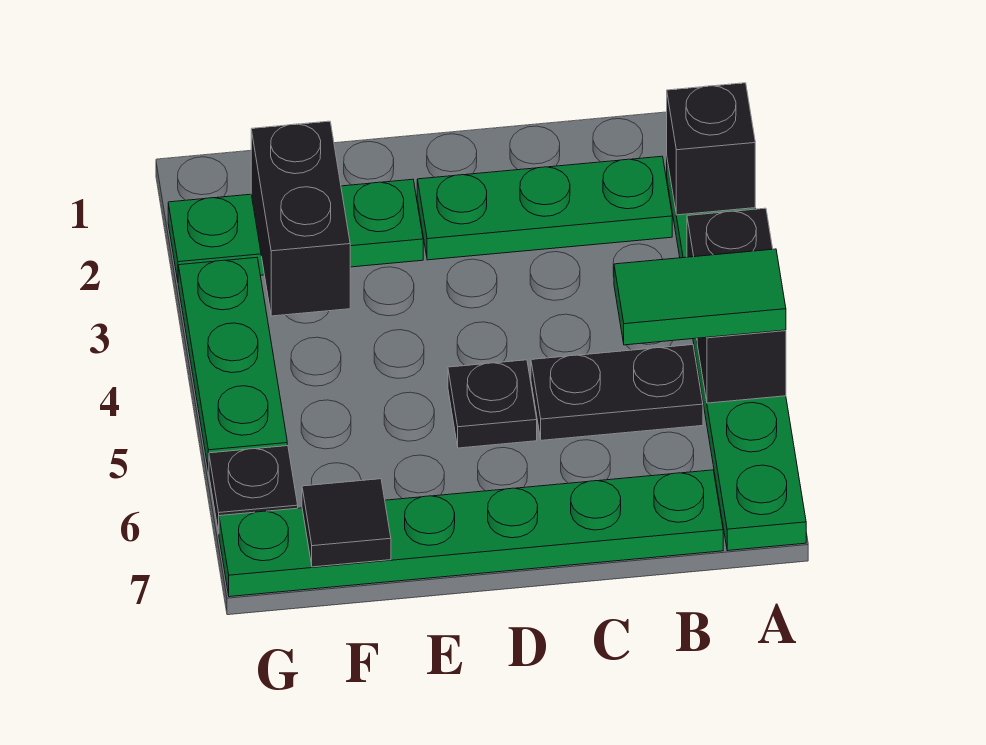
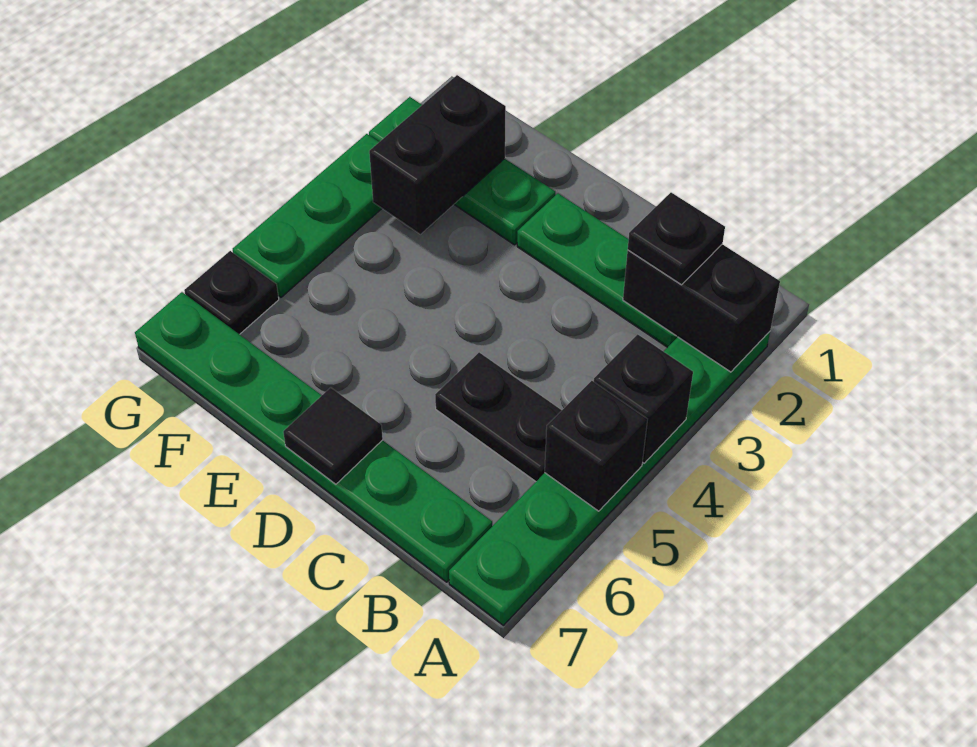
black brick A2 level 2 -> black brick A2:B2 level 2
green tile A5:B5 level 3 -> none
black plate D5 level 1 -> black plate B2 level 3
black tile F7 level 2 -> black tile D7 level 2

